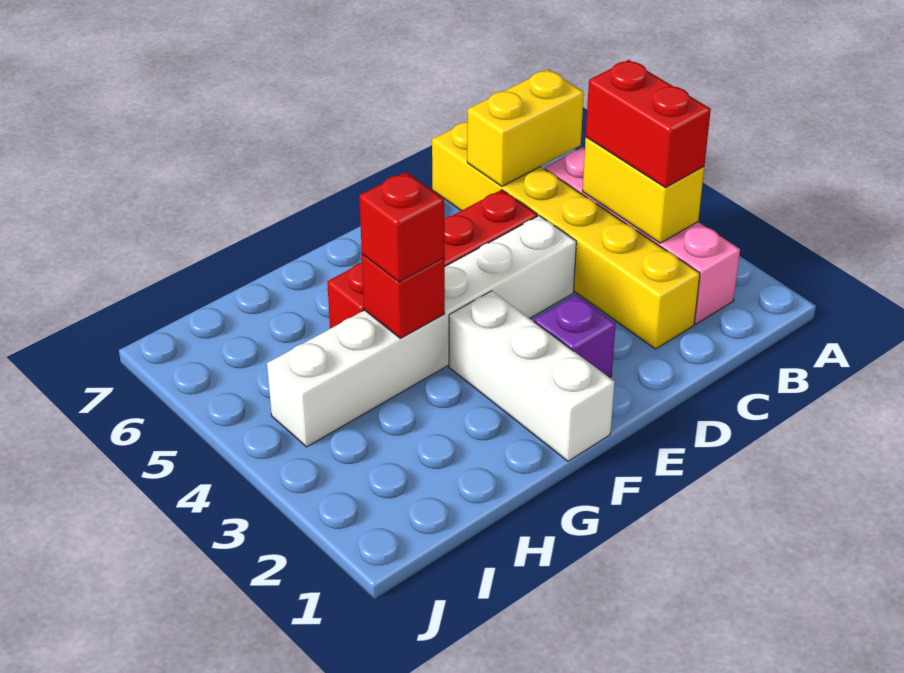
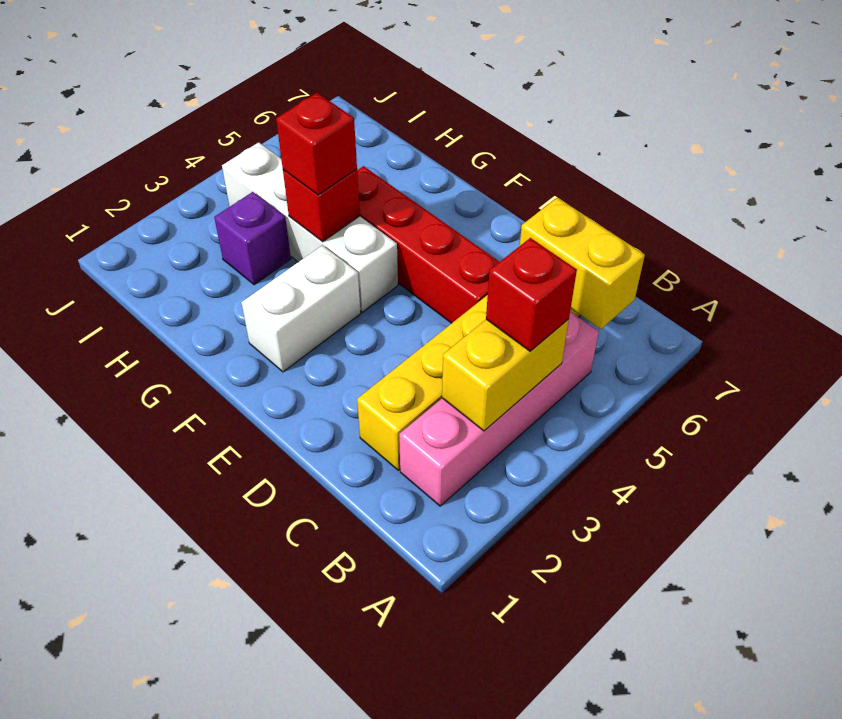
red brick B3:B4 level 3 -> red brick B4 level 3
white brick D4:I4 level 1 -> white brick F4:I4 level 1
purple brick E2 level 1 -> purple brick H3 level 1
white brick F1:F3 level 1 -> white brick F2:F3 level 1

